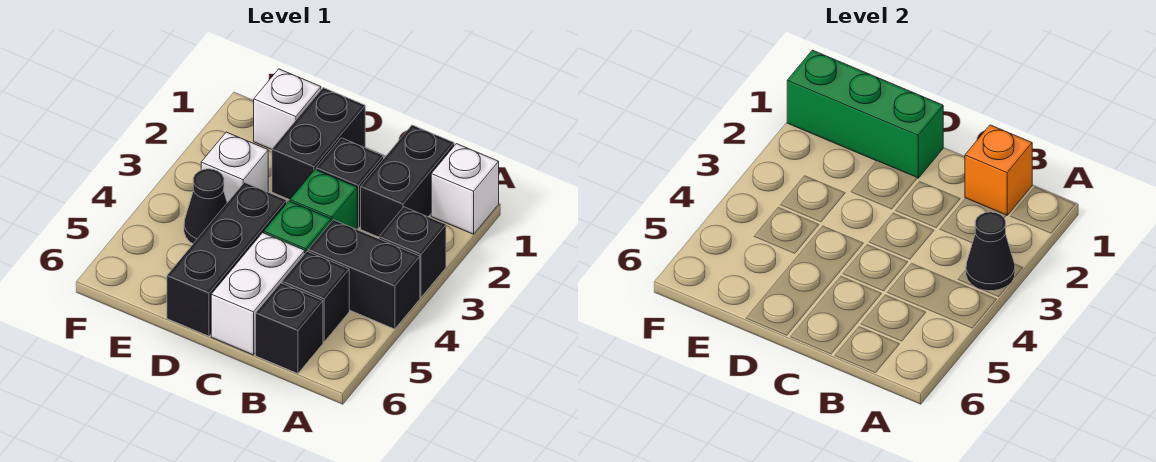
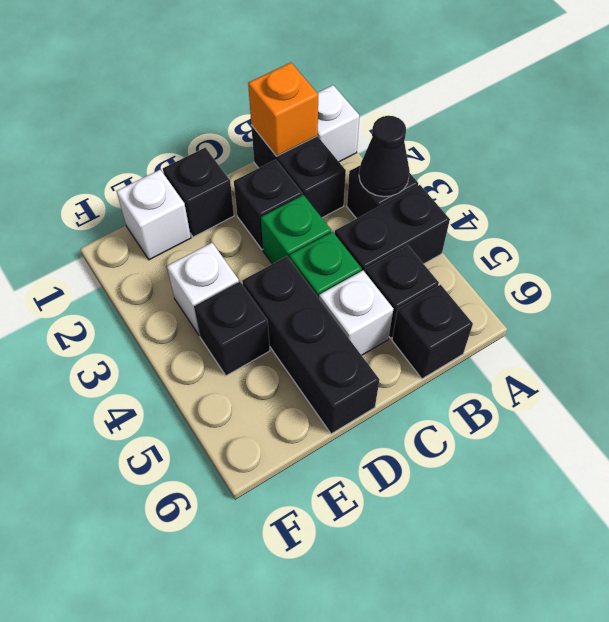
white brick C5:C6 level 1 -> white brick C5 level 1
black brick D1:D2 level 1 -> black brick D1 level 1
green brick D1:F1 level 2 -> none
black cone E4 level 1 -> black brick E4 level 1

